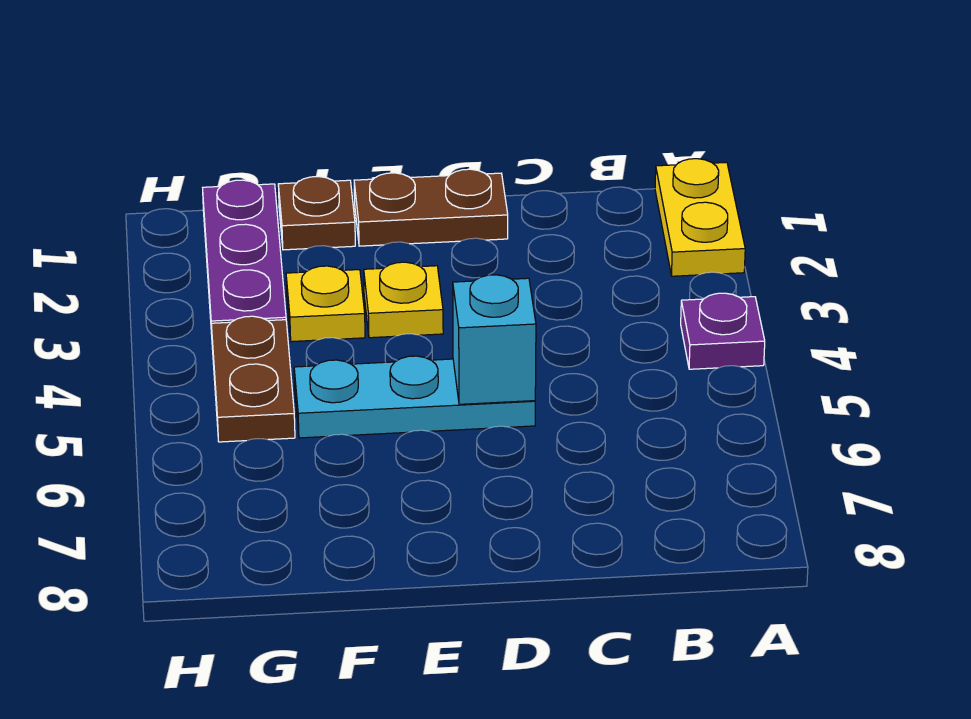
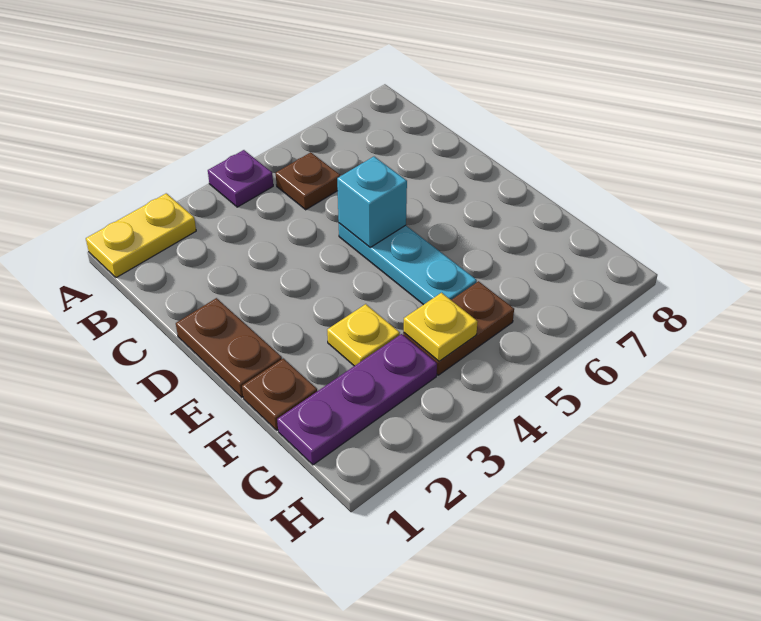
none -> brown plate B5 level 1
yellow plate E3 level 1 -> yellow plate G4 level 2

